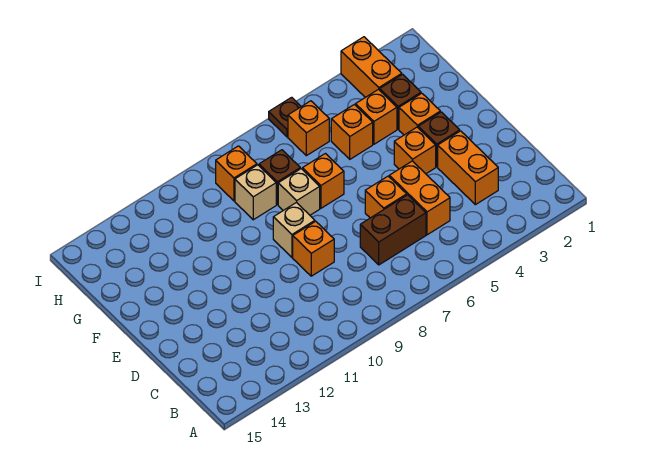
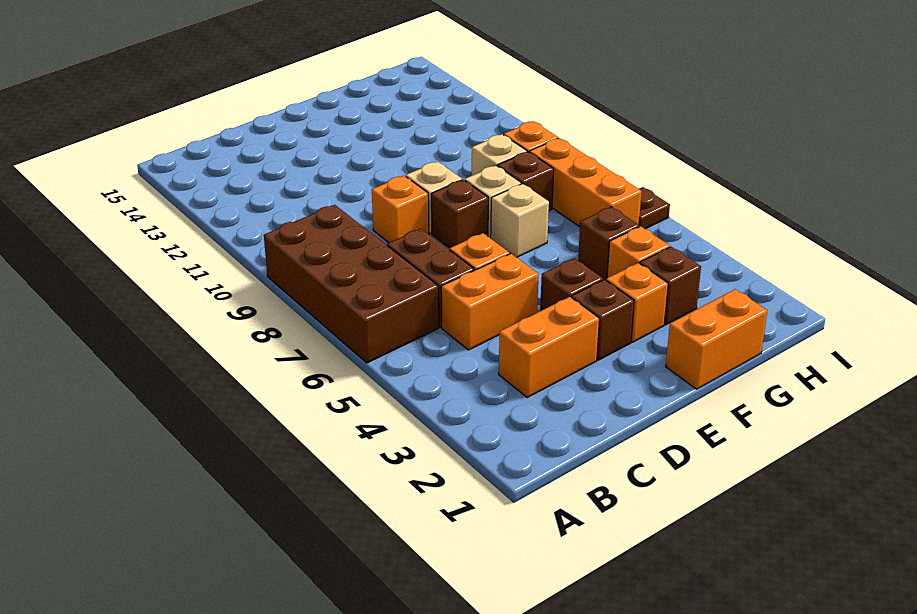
none -> brown brick A6:B9 level 1
orange brick E4 level 1 -> brown brick E4 level 1
none -> brown brick E8 level 1
orange brick F7 level 1 -> tan brick F7 level 1
orange brick G5 level 1 -> brown brick G5 level 1
orange brick H3:I3 level 1 -> orange brick F1:G1 level 1
orange brick H6 level 1 -> orange brick H6:H8 level 1

